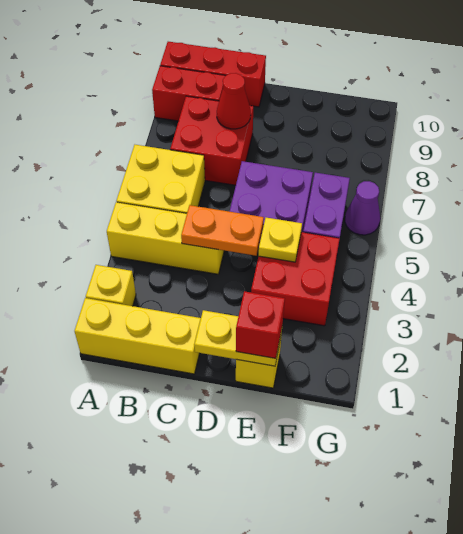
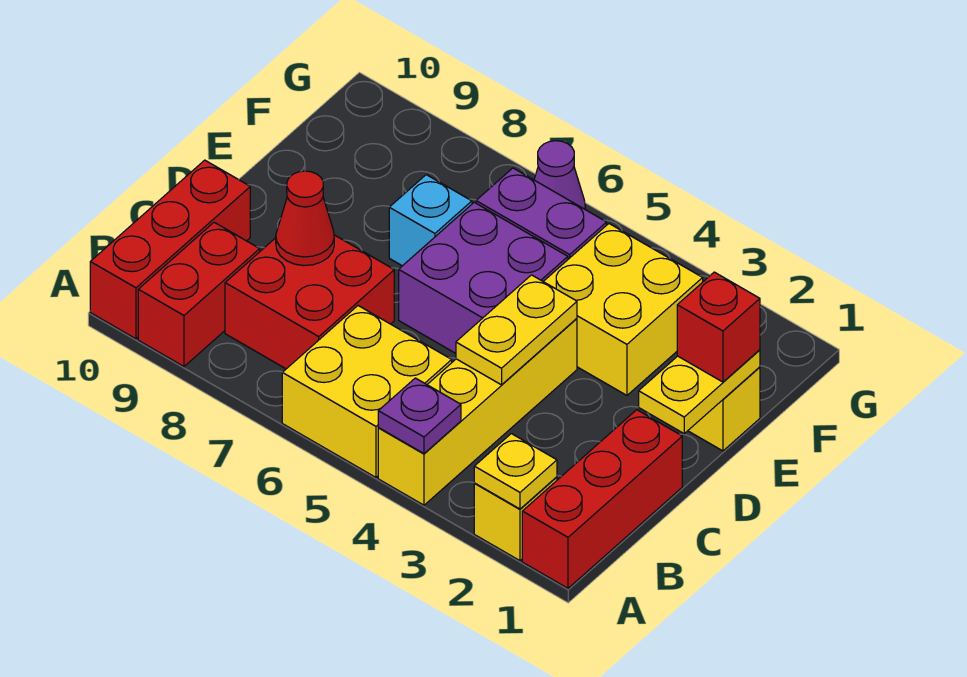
yellow brick A1:C1 level 1 -> red brick A1:C1 level 1
yellow brick A4:C4 level 1 -> yellow brick A4:D4 level 1
none -> purple plate A4 level 2
orange plate C4:D4 level 2 -> yellow plate C4:D4 level 2
red brick E3:F4 level 1 -> yellow brick E3:F4 level 1
yellow plate E4 level 2 -> yellow plate A2 level 2
none -> cyan brick E7 level 1

